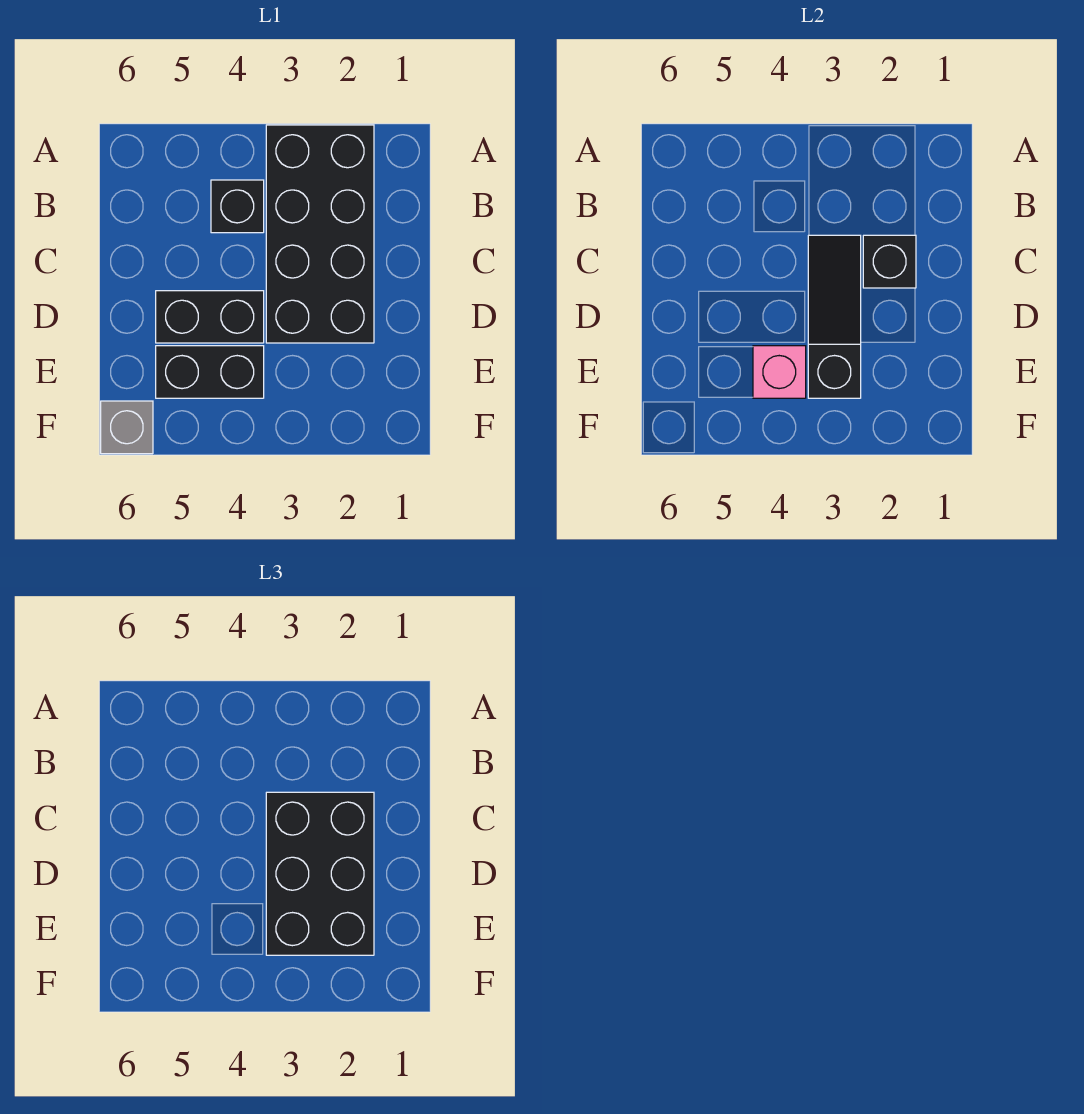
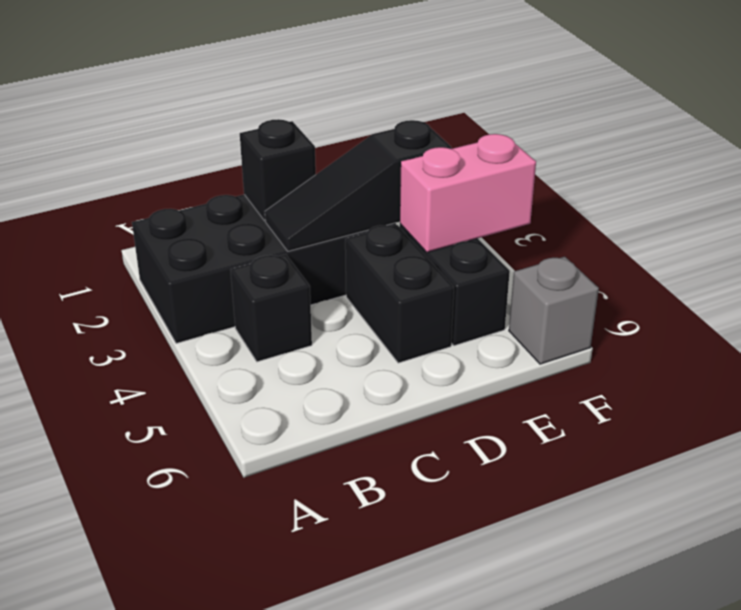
black brick C2:E3 level 3 -> none
pink brick E4 level 2 -> pink brick E4:F4 level 2

